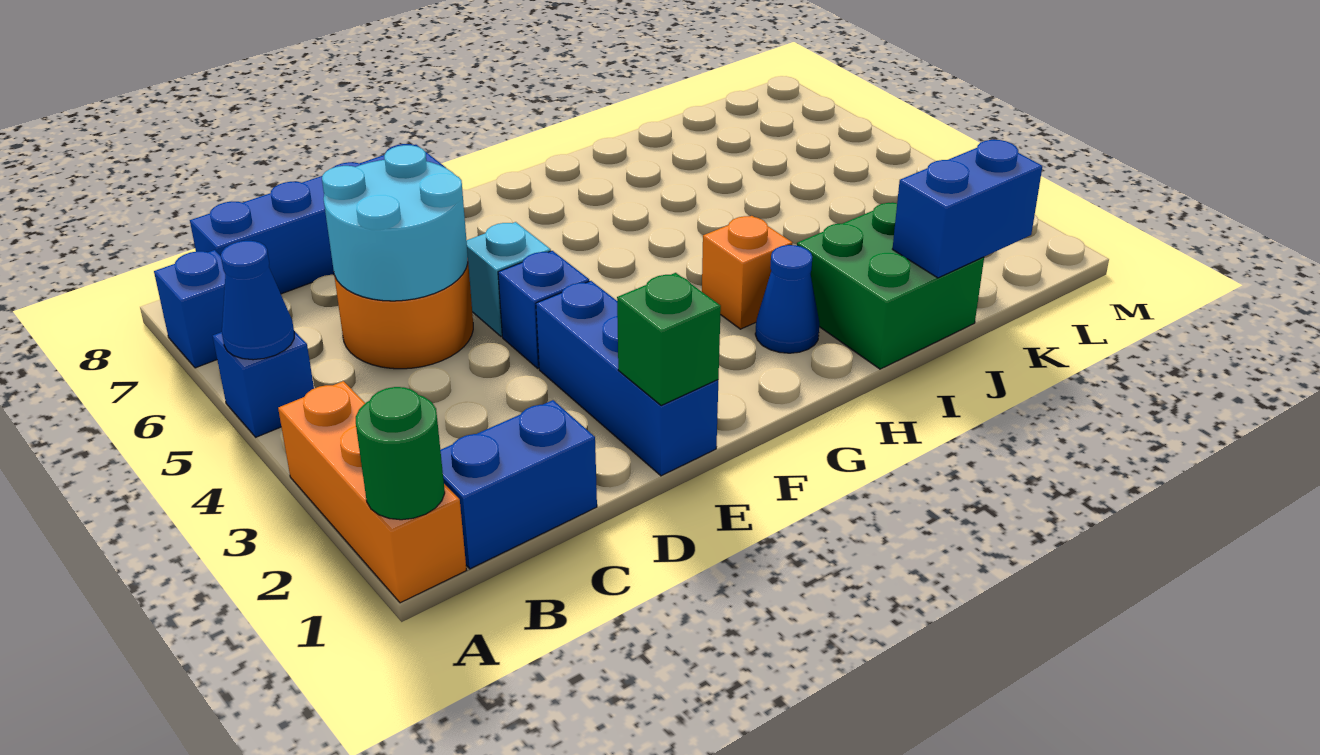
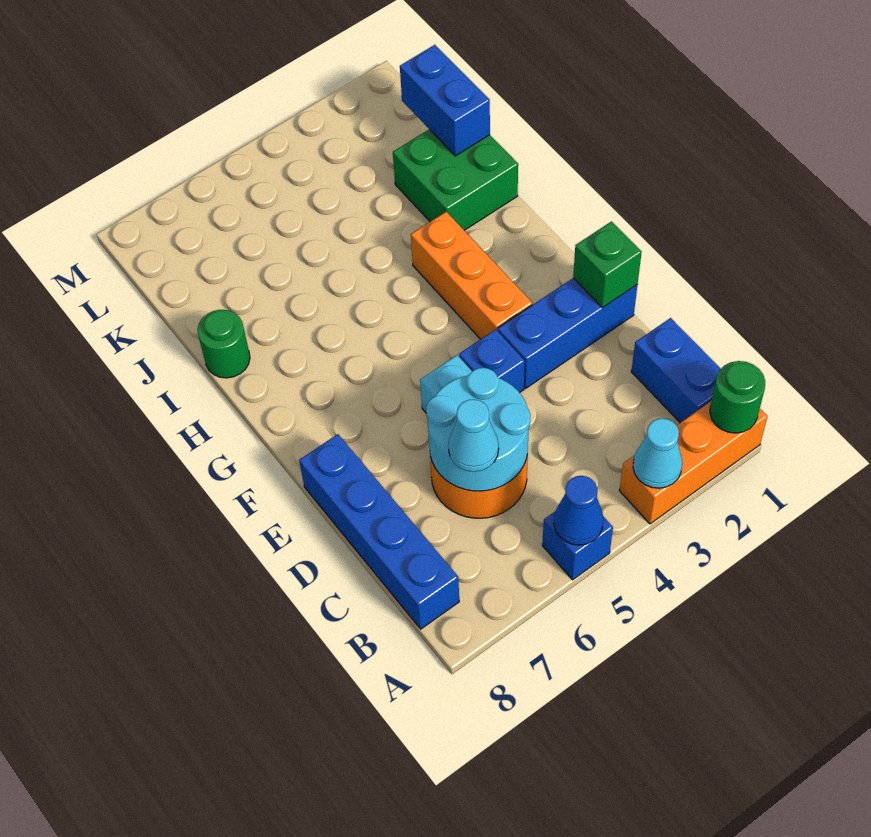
none -> cyan cone A3 level 2
blue brick A7 level 1 -> none
none -> cyan cone C6 level 3
blue cone H2 level 1 -> none
orange brick H3 level 1 -> orange brick F3:H3 level 1
none -> green round brick I8 level 1

